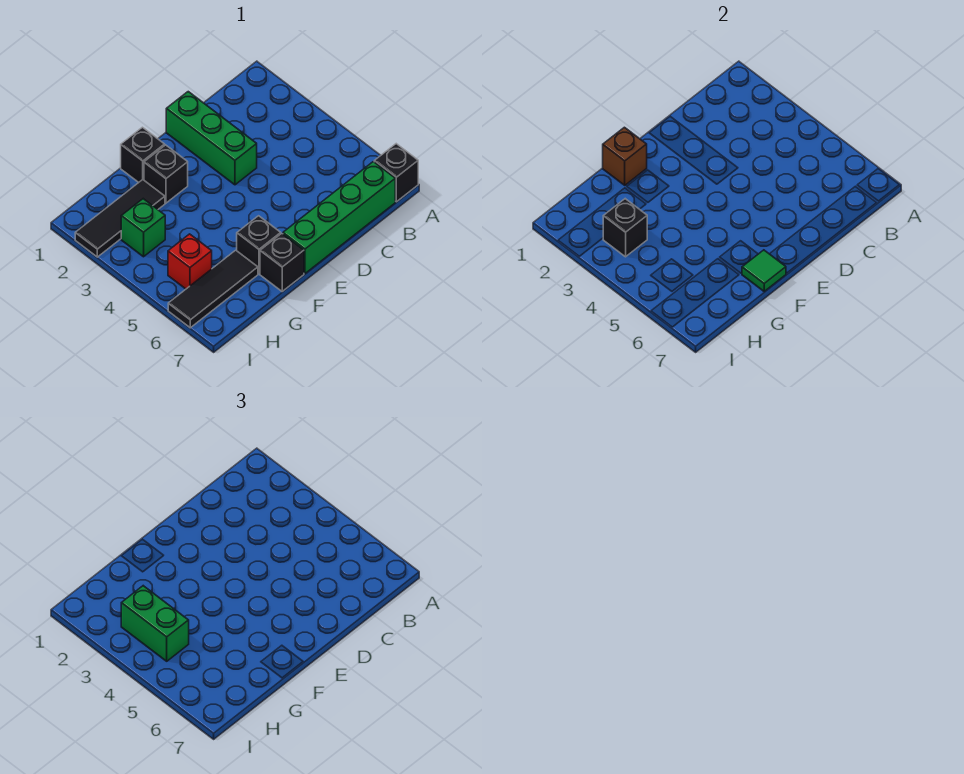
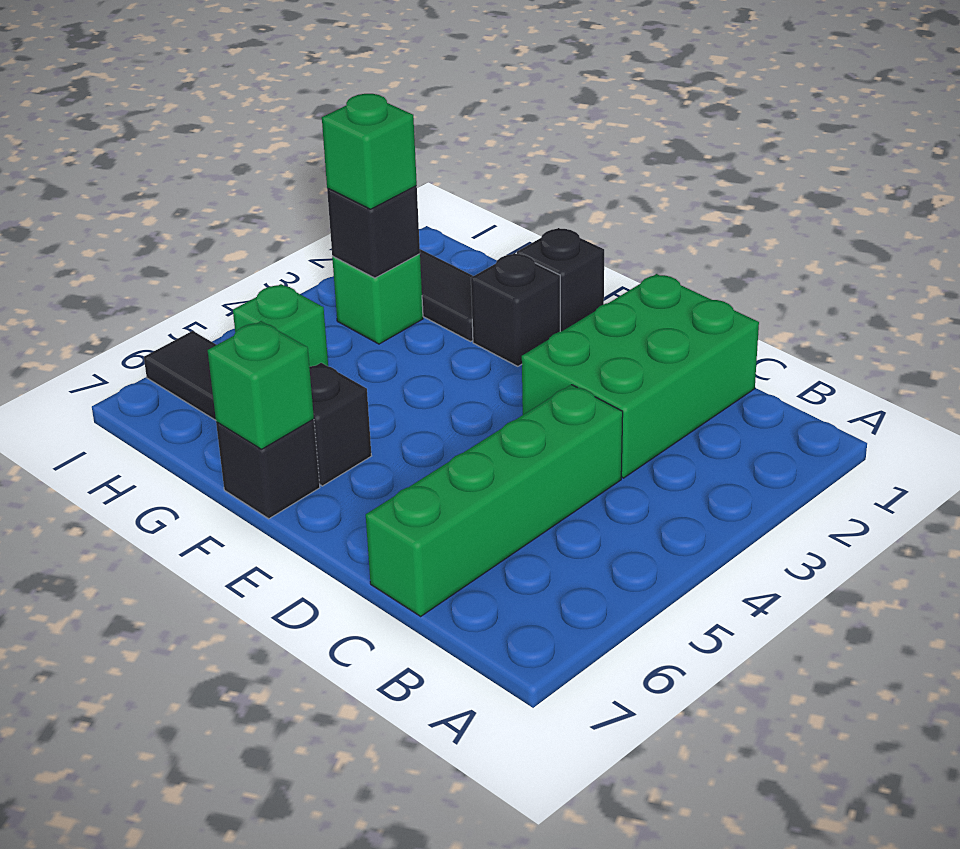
black brick A7 level 1 -> none
green brick B7:E7 level 1 -> green brick C4:C7 level 1
green brick D1:D3 level 1 -> green brick C1:D3 level 1
brown brick F1 level 2 -> none
green tile F7 level 2 -> green brick F7 level 2
green brick H3:H4 level 3 -> green brick H3 level 3
red brick H5 level 1 -> green brick H5 level 1

